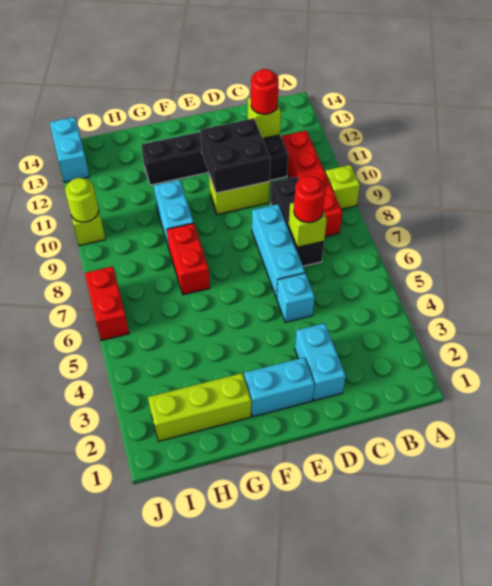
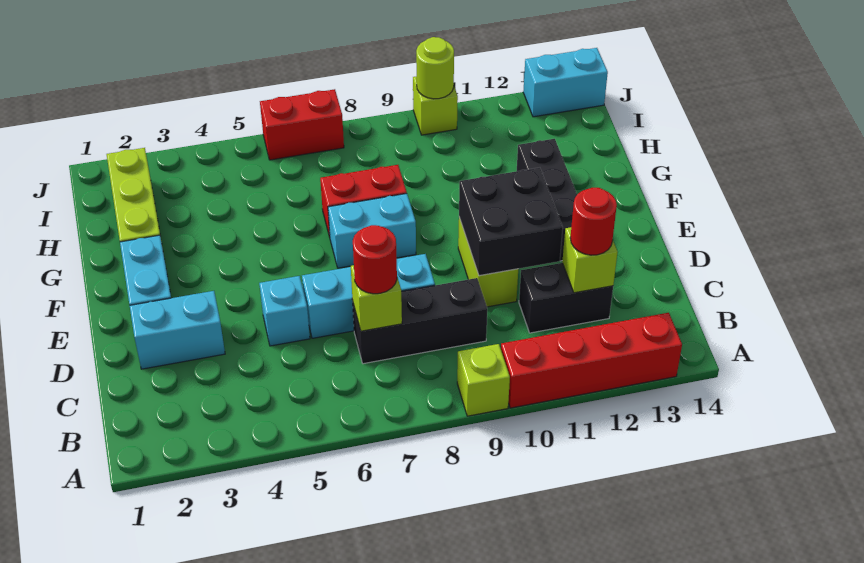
red brick B8:B11 level 1 -> red brick A10:A13 level 1
cyan brick G9:G10 level 1 -> cyan brick F7:F8 level 1

